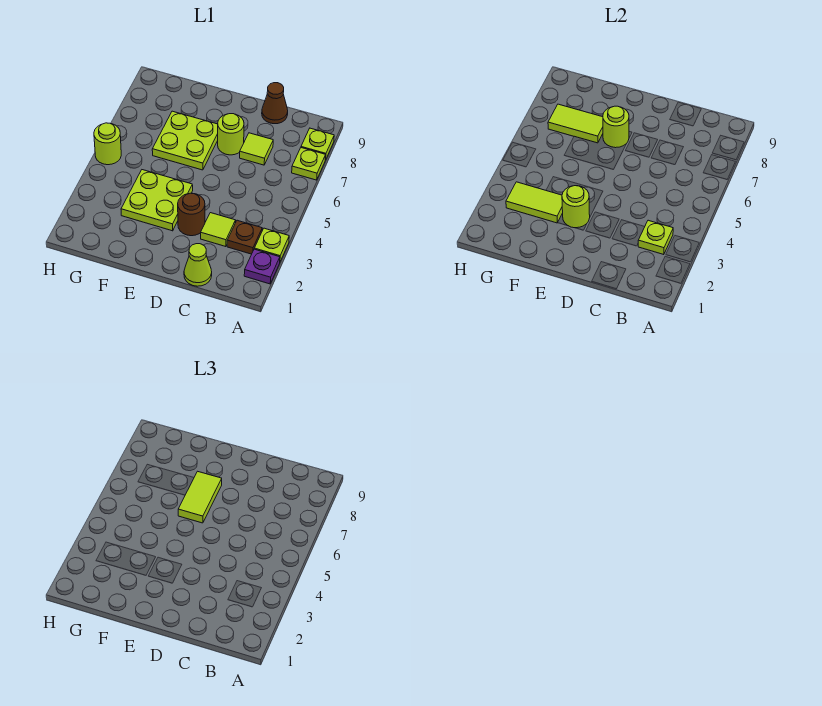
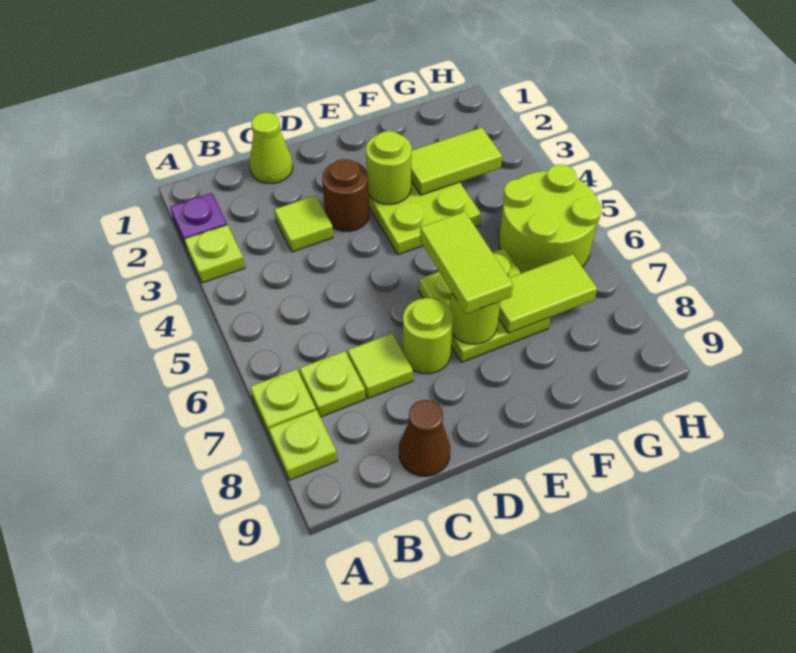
brown plate B3 level 1 -> none
lime plate B3 level 2 -> lime plate B7 level 1
lime round brick H5 level 1 -> lime round brick G5:H6 level 1

